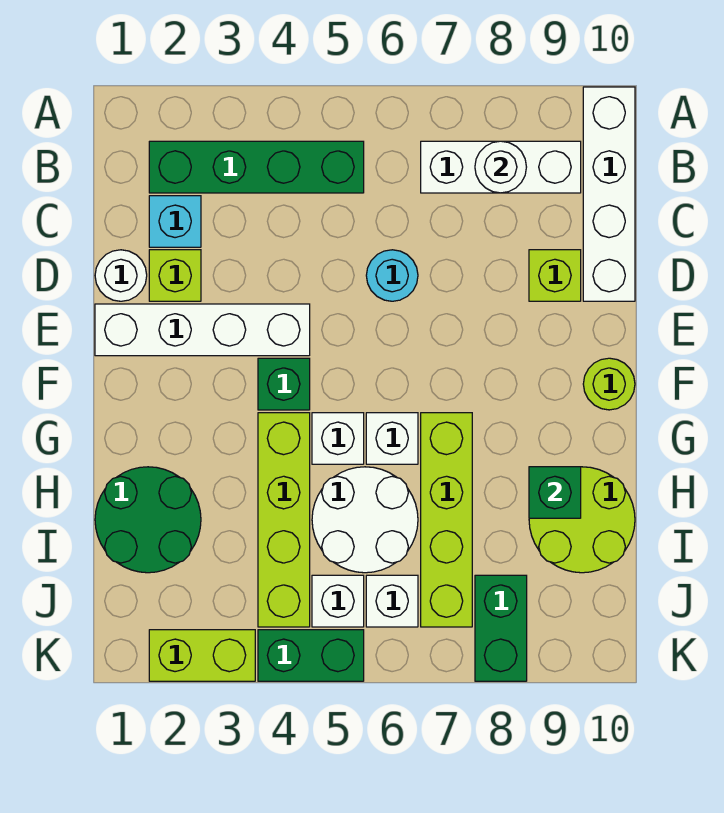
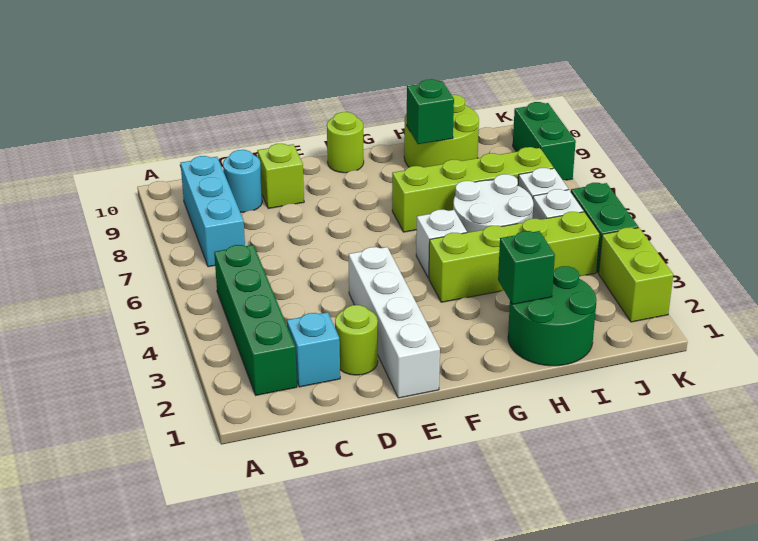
white brick A10:D10 level 1 -> none
white brick B7:B9 level 1 -> cyan brick B7:B9 level 1
white round brick B8 level 2 -> none
white round brick D1 level 1 -> none
lime brick D2 level 1 -> lime round brick D2 level 1
cyan round brick D6 level 1 -> cyan round brick C9 level 1
green brick F4 level 1 -> green brick H2 level 2
white brick G6 level 1 -> none
green brick J8:K8 level 1 -> green brick K8:K9 level 1

